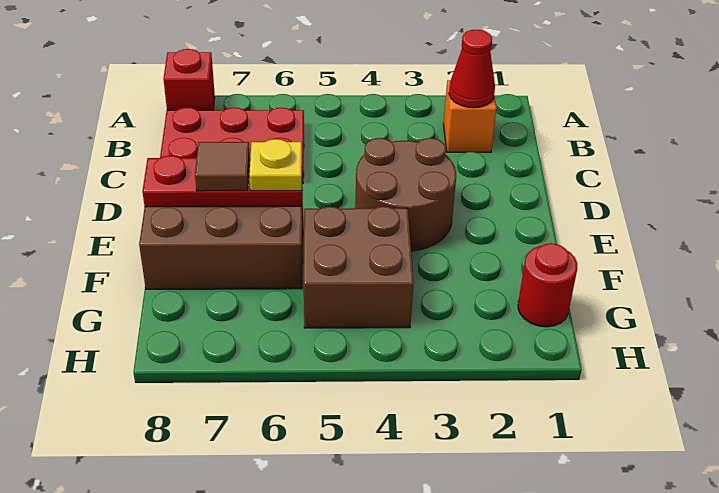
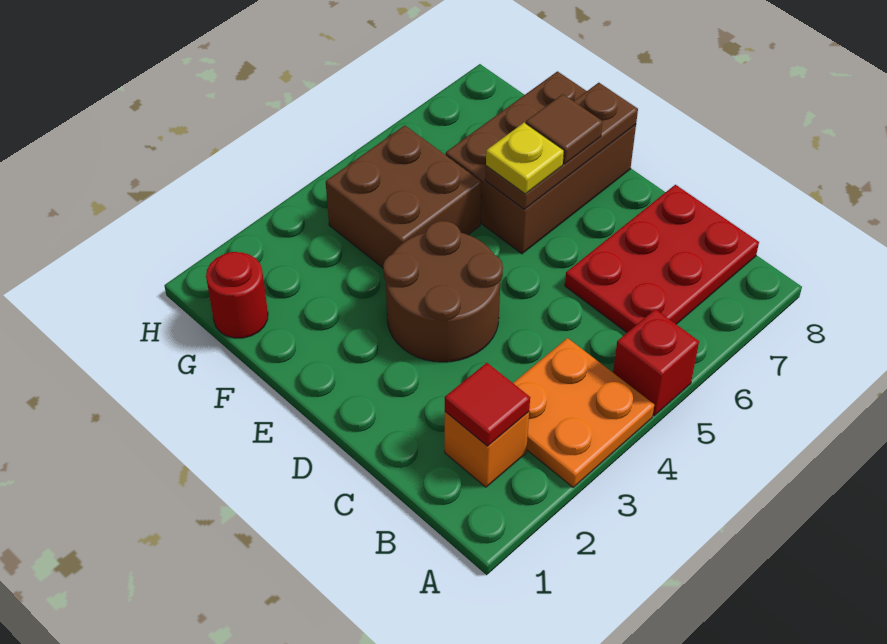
none -> orange plate A3:B4 level 1
red brick A8 level 1 -> red brick A5 level 1
red cone B2 level 2 -> red tile B2 level 2
red plate E6:E8 level 2 -> brown plate E6:E8 level 2

